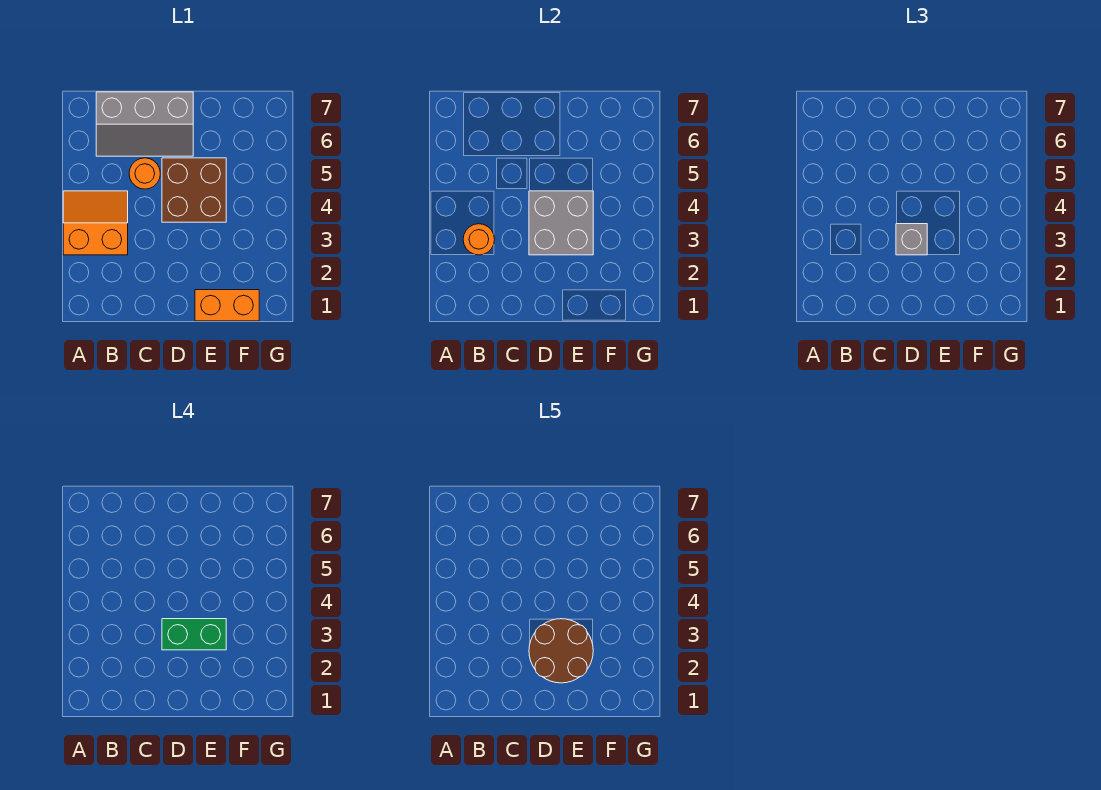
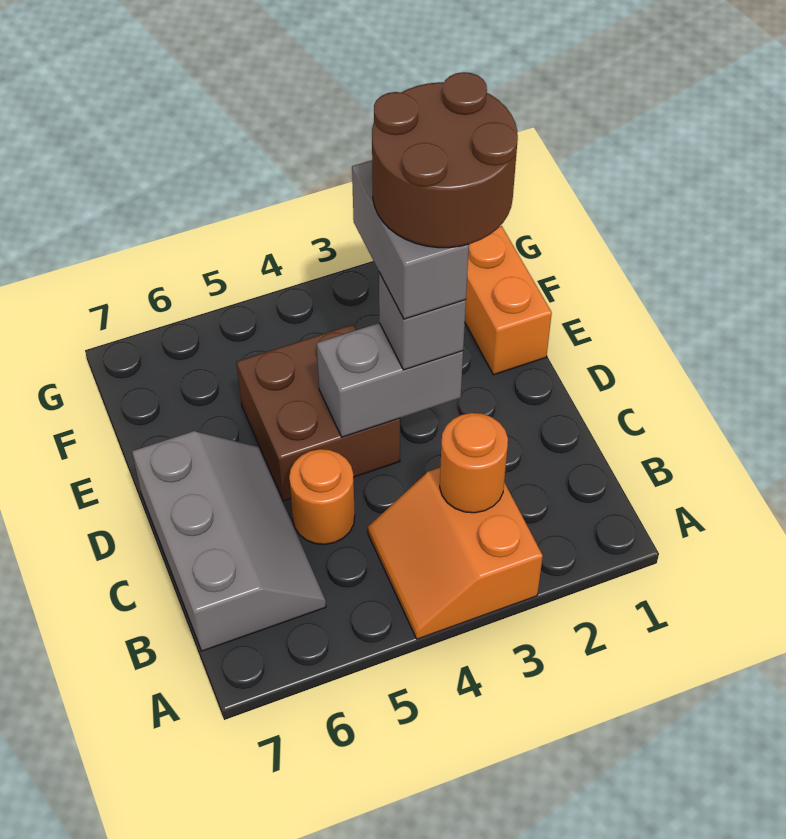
grey brick D3:E4 level 2 -> grey brick D3:D4 level 2
green brick D3:E3 level 4 -> grey brick D3:E3 level 4

